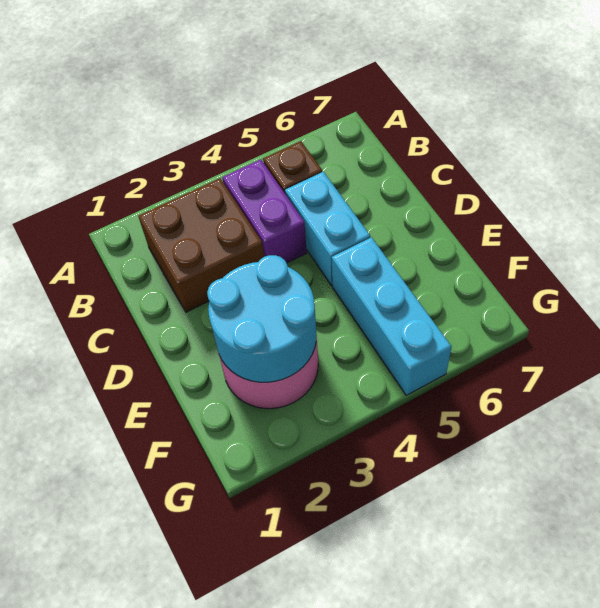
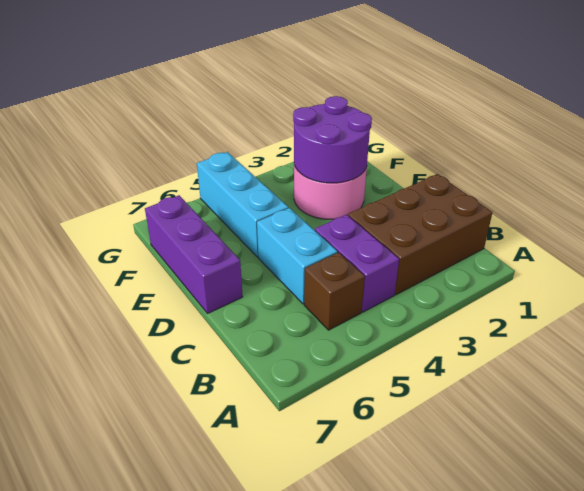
brown brick B2:C3 level 1 -> brown brick B1:C3 level 1
none -> purple brick D7:F7 level 1
cyan round brick E2:F3 level 2 -> purple round brick E2:F3 level 2

